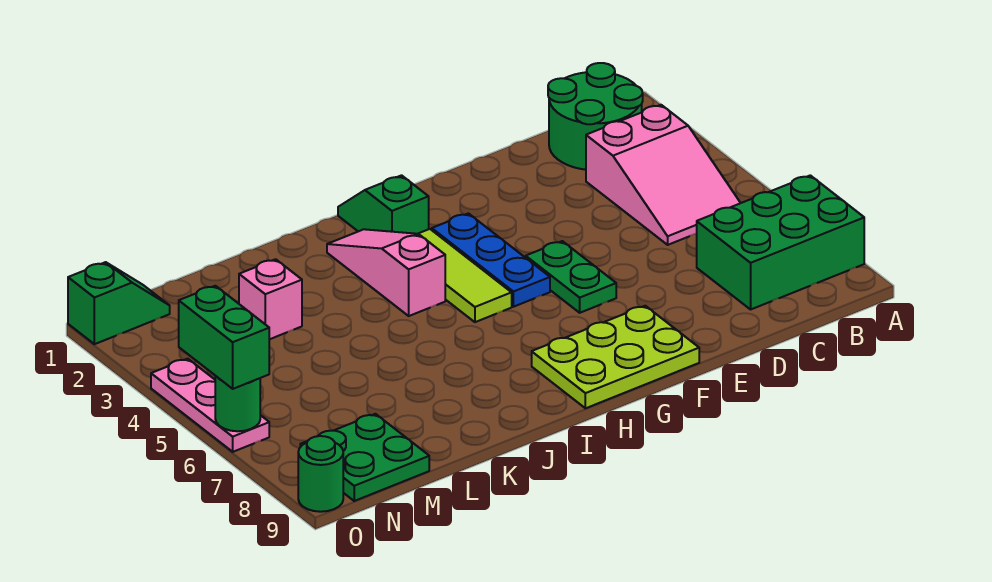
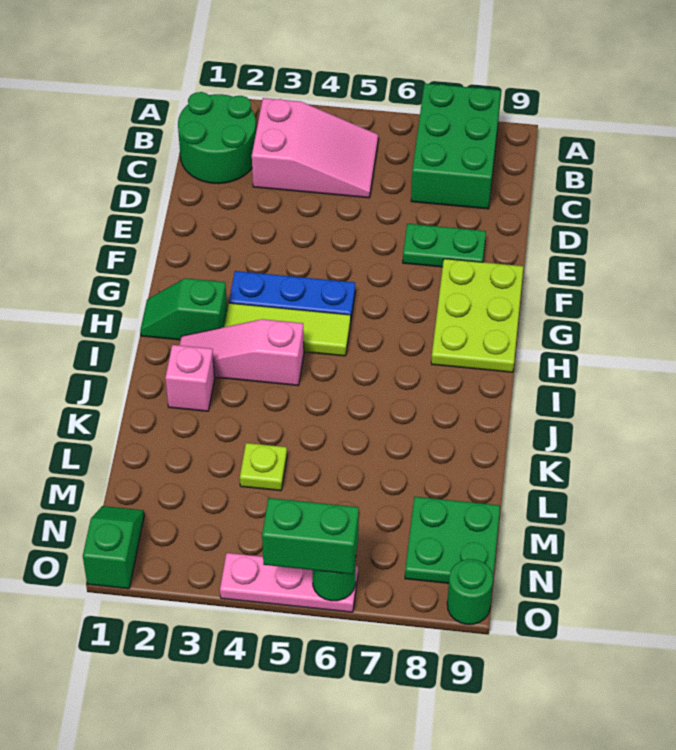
green plate F5:F6 level 1 -> green plate E7:E8 level 1
pink brick L3 level 1 -> pink brick J2 level 1
none -> lime plate L4 level 1

